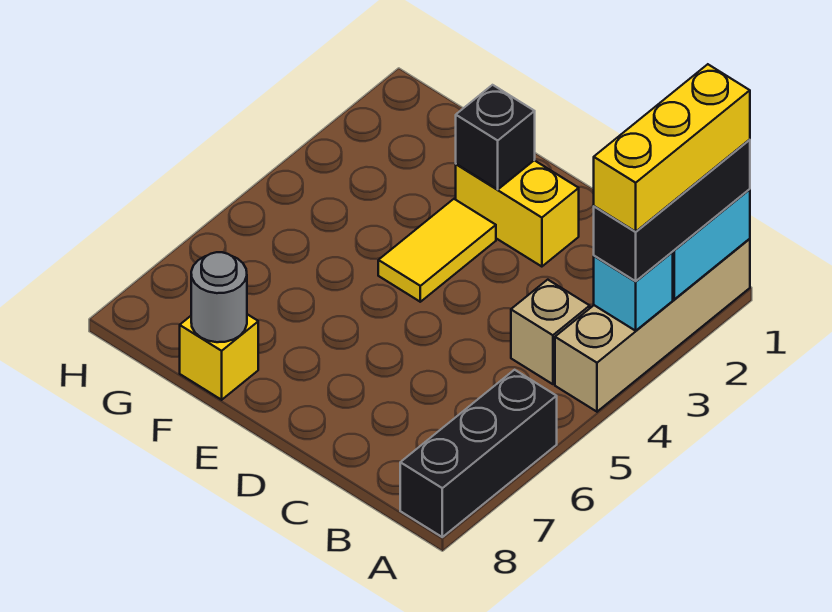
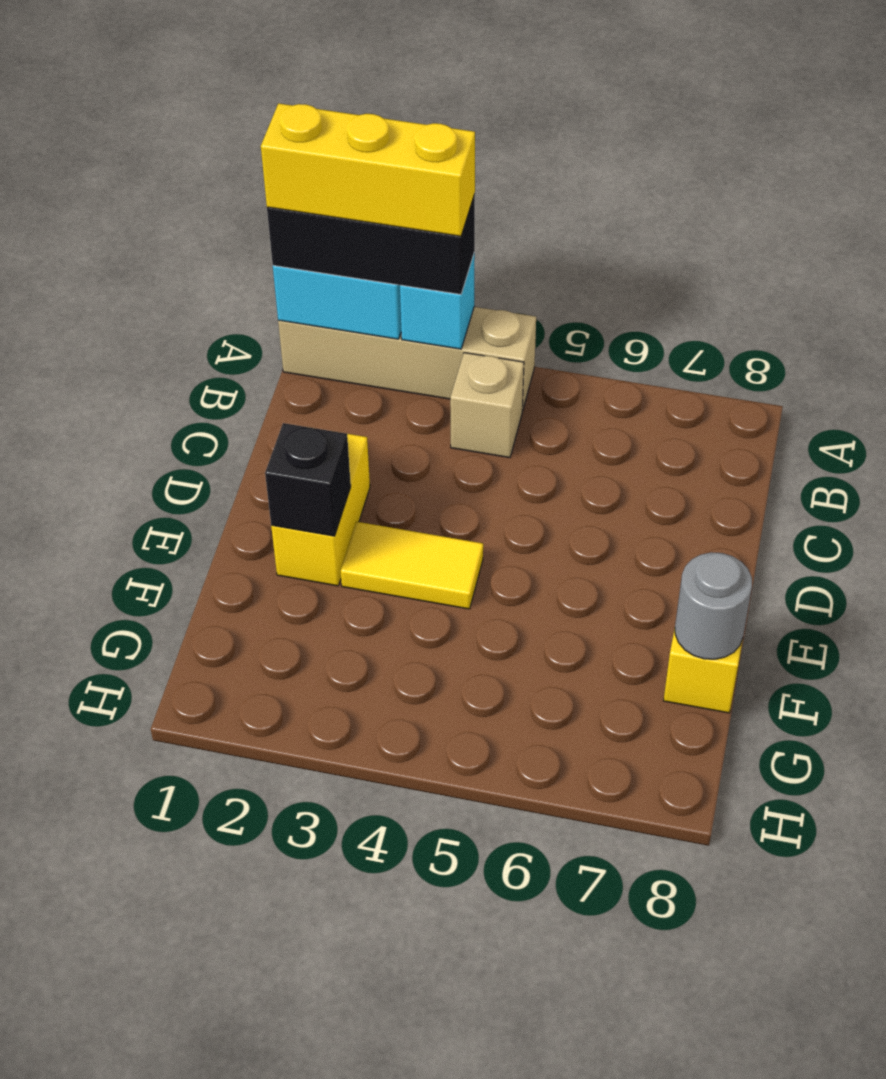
black brick A6:A8 level 1 -> none

